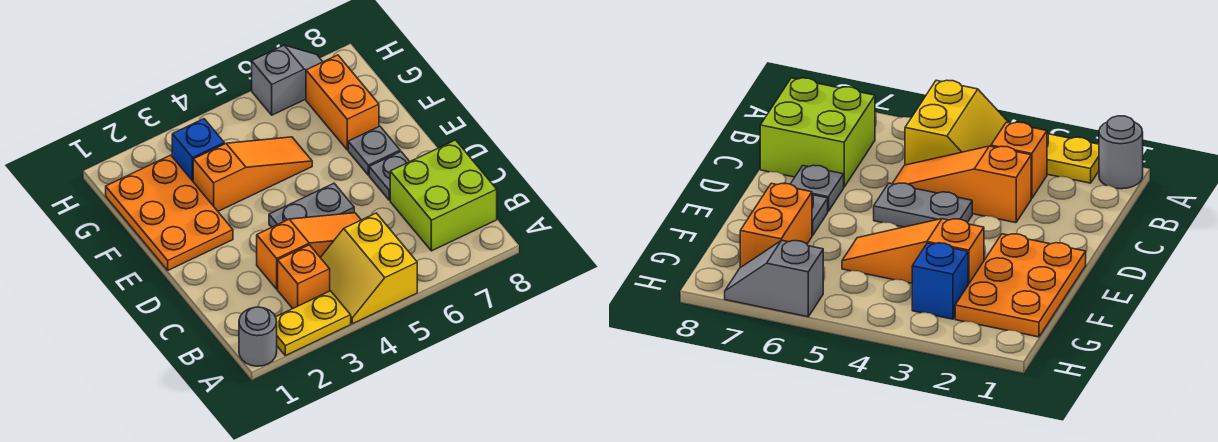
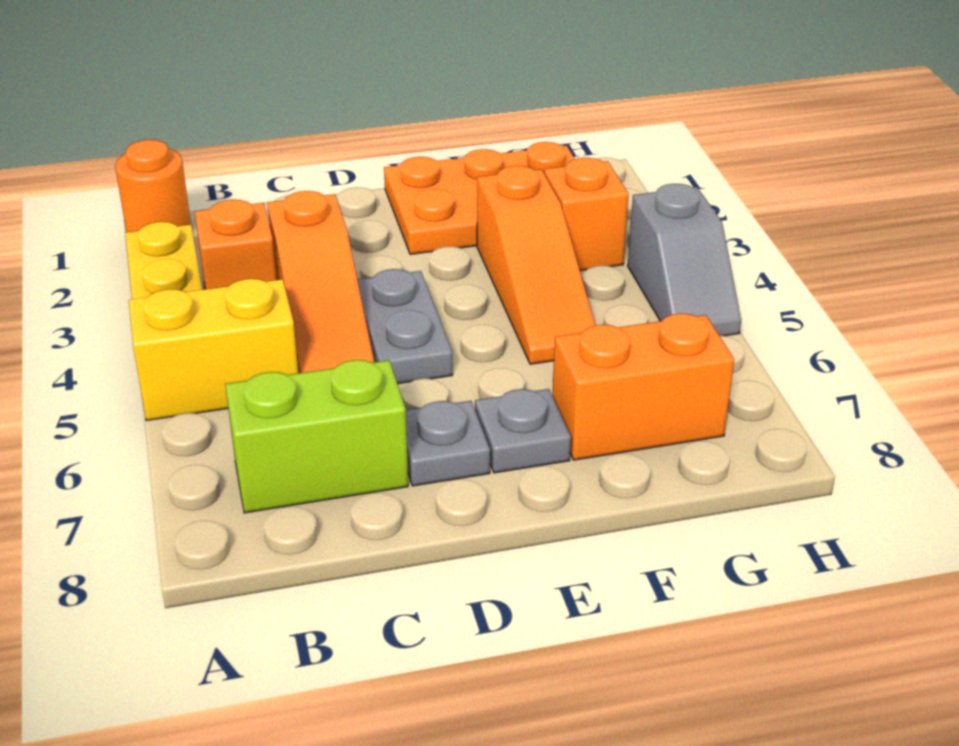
grey round brick A1 level 1 -> orange round brick A1 level 1
lime brick B7:C8 level 1 -> lime brick B7:C7 level 1
blue brick G3 level 1 -> orange brick G3 level 1
grey slope H6:H7 level 1 top 6 -> grey slope H4:H5 level 1 top 4

